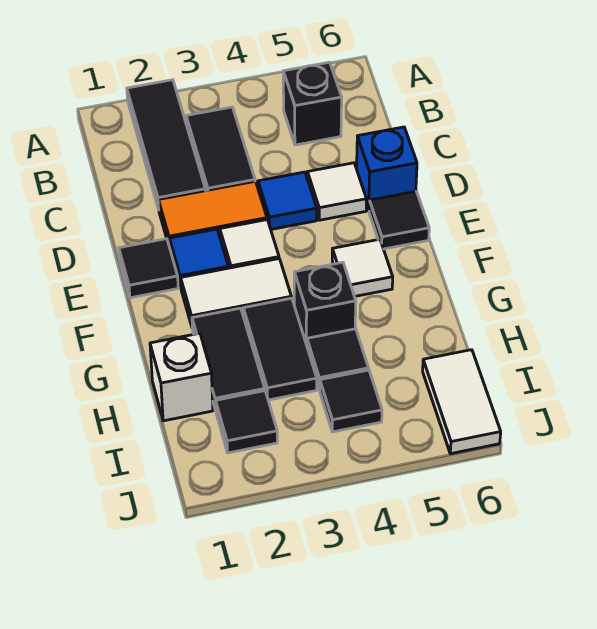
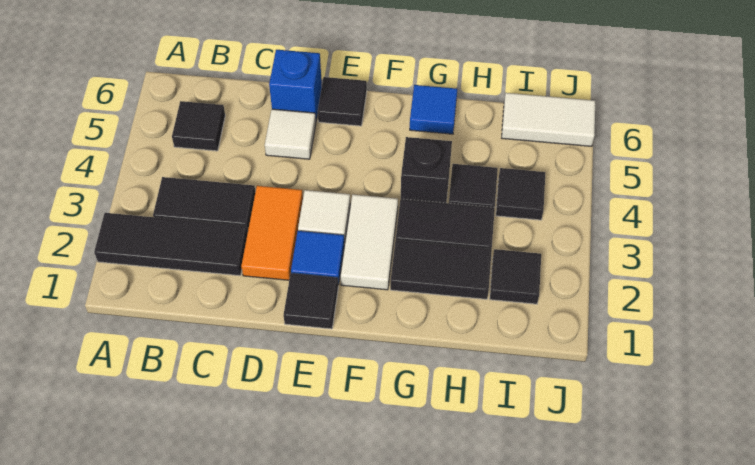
black brick B5 level 1 -> black tile B5 level 1
blue tile D4 level 1 -> blue tile G6 level 1
white tile F5 level 1 -> none
white brick H1 level 1 -> none

